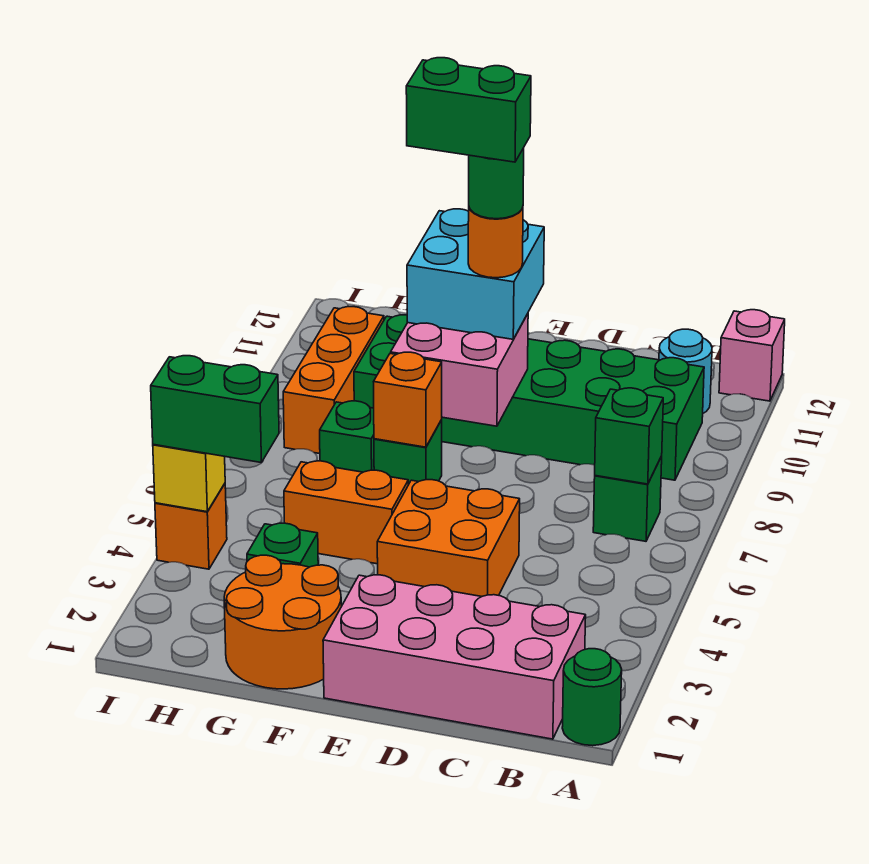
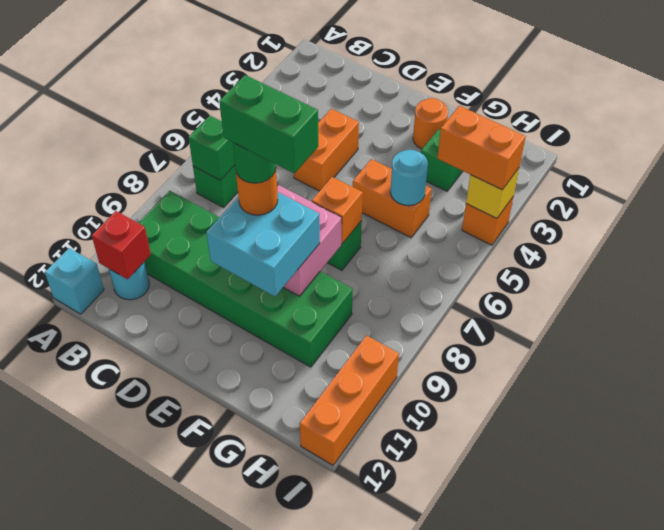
green round brick A1 level 1 -> none
pink brick A12 level 1 -> cyan brick A12 level 1
pink brick B1:E2 level 1 -> none
none -> red brick B11 level 2
orange brick D4:E5 level 1 -> orange brick D4:D5 level 1
orange round brick F1:G2 level 1 -> orange round brick F2 level 1
none -> cyan round brick G5 level 2
green brick G7 level 1 -> none
green brick H4:I4 level 3 -> orange brick H4:I4 level 3
orange brick H8:H10 level 1 -> orange brick I10:I12 level 1

